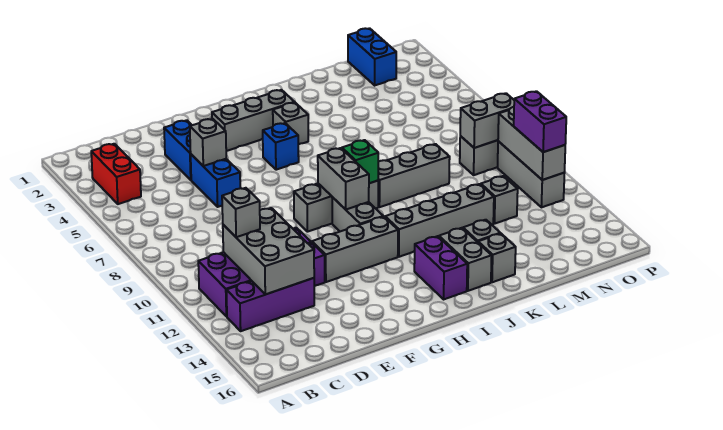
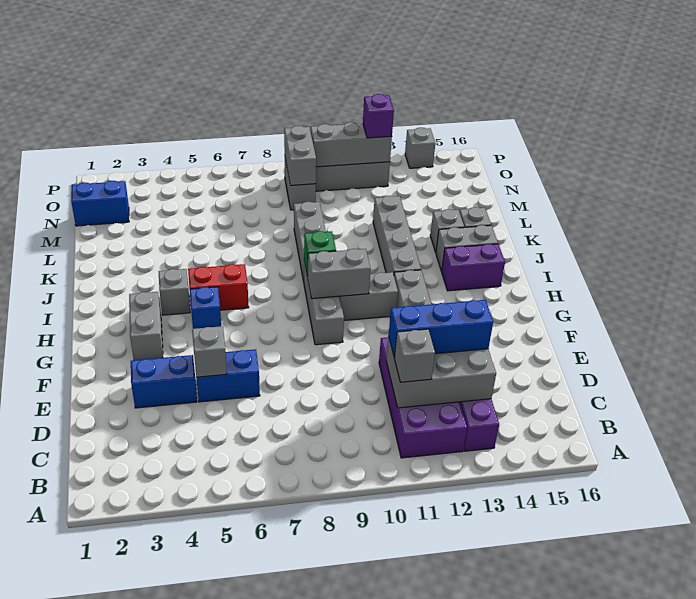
red brick B3:B4 level 1 -> red brick I5:I6 level 1
none -> blue brick D11:D13 level 3
grey brick G3:I3 level 1 -> grey brick G3:H3 level 1
grey brick M12 level 1 -> grey brick P14 level 1
purple brick O11:O12 level 3 -> purple brick O12 level 3

